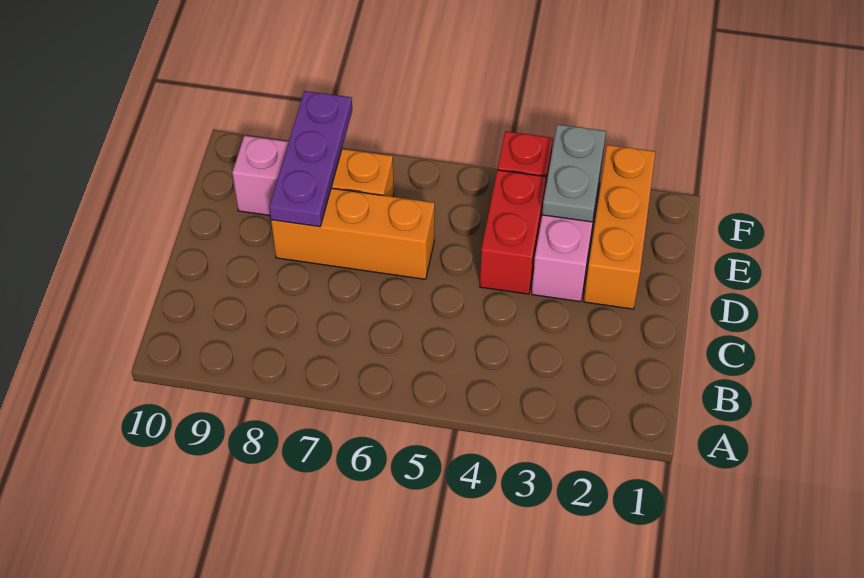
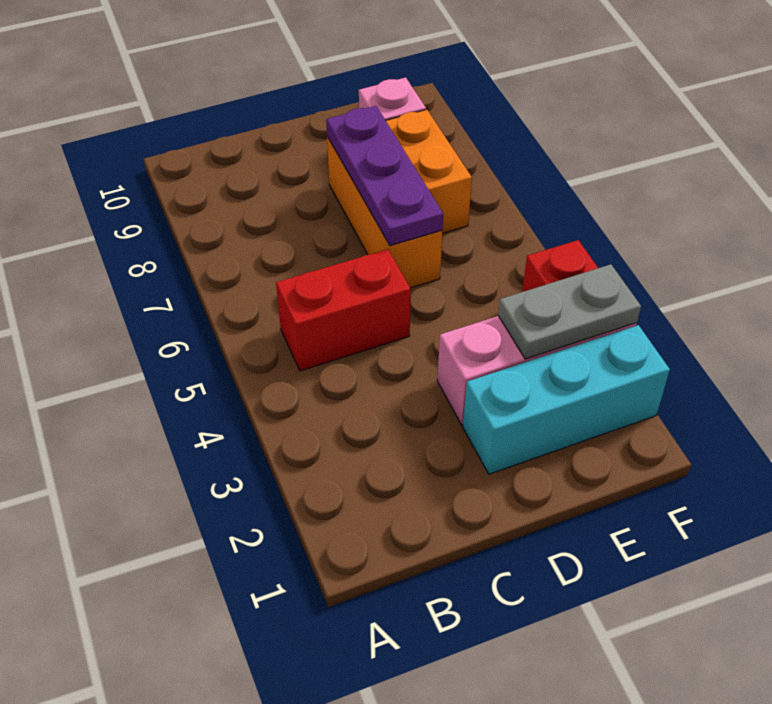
orange brick D2:F2 level 1 -> cyan brick D2:F2 level 1
red brick D4:E4 level 1 -> red brick B5:C5 level 1
purple plate D8:F8 level 2 -> purple plate D6:D8 level 2

